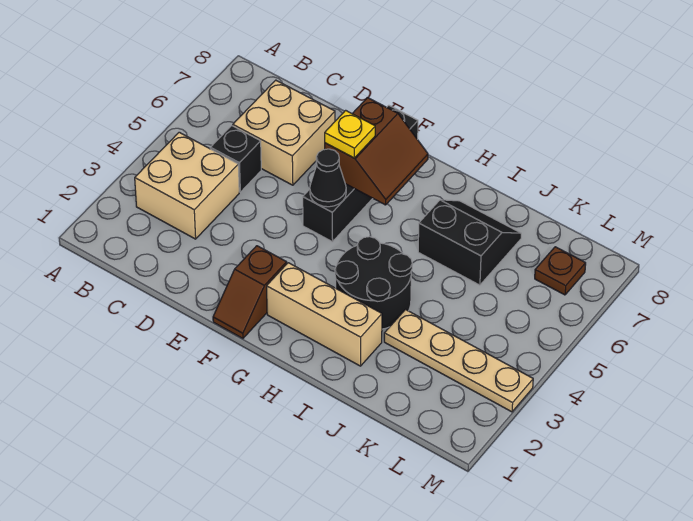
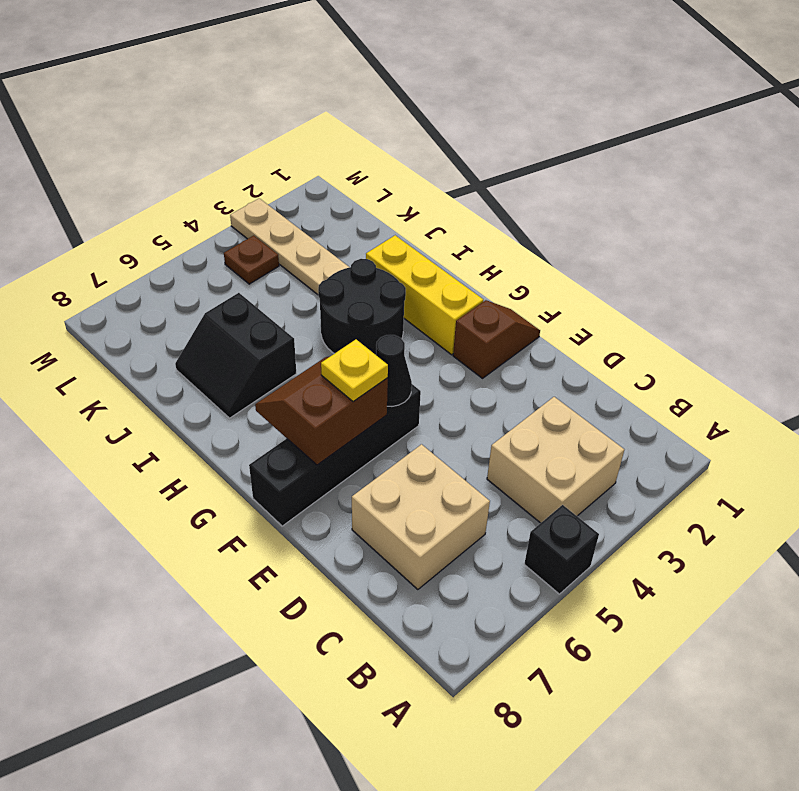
black brick C5 level 1 -> black brick A5 level 1
tan brick G2:I2 level 1 -> yellow brick G2:I2 level 1
brown plate L7 level 1 -> brown plate L4 level 1

